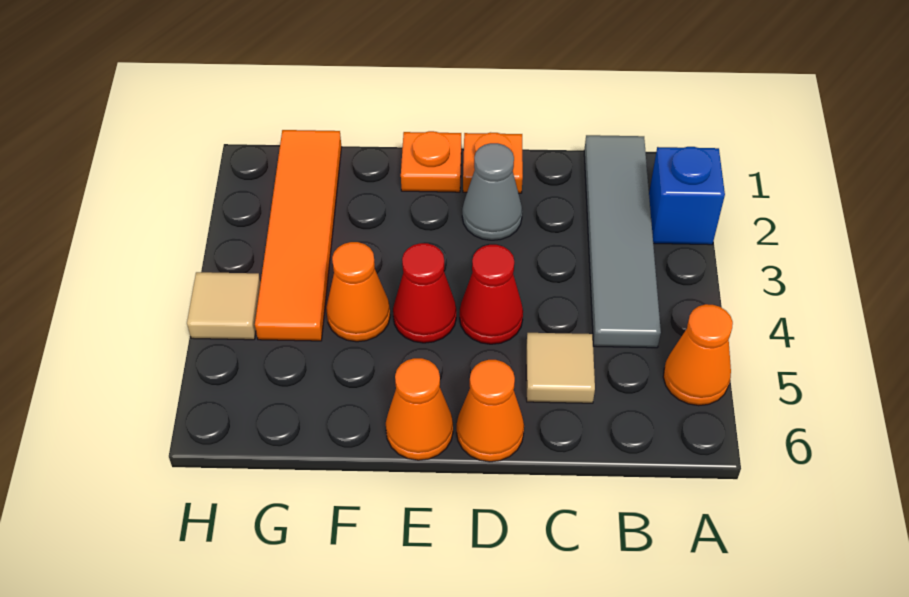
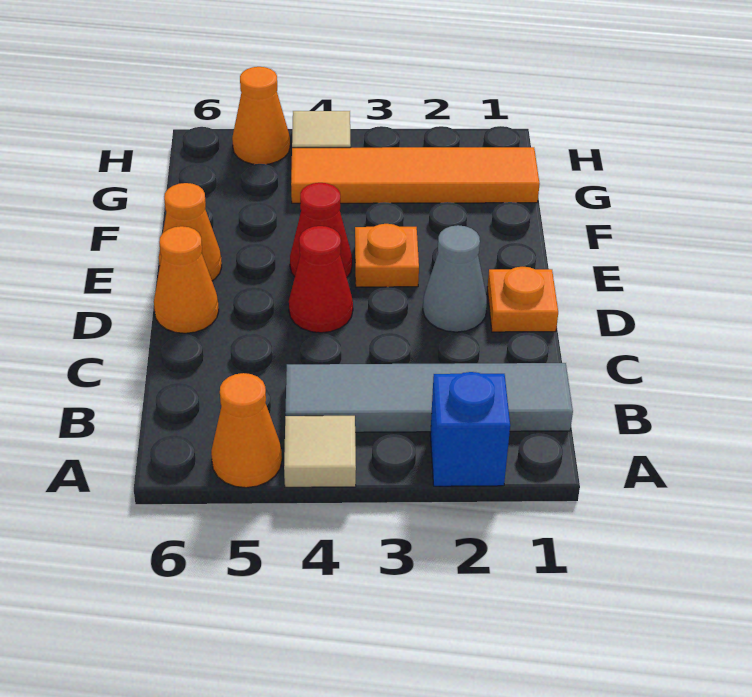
tan tile C5 level 1 -> tan tile A4 level 1
orange plate E1 level 1 -> orange plate E3 level 1
orange cone F4 level 1 -> orange cone H5 level 1

